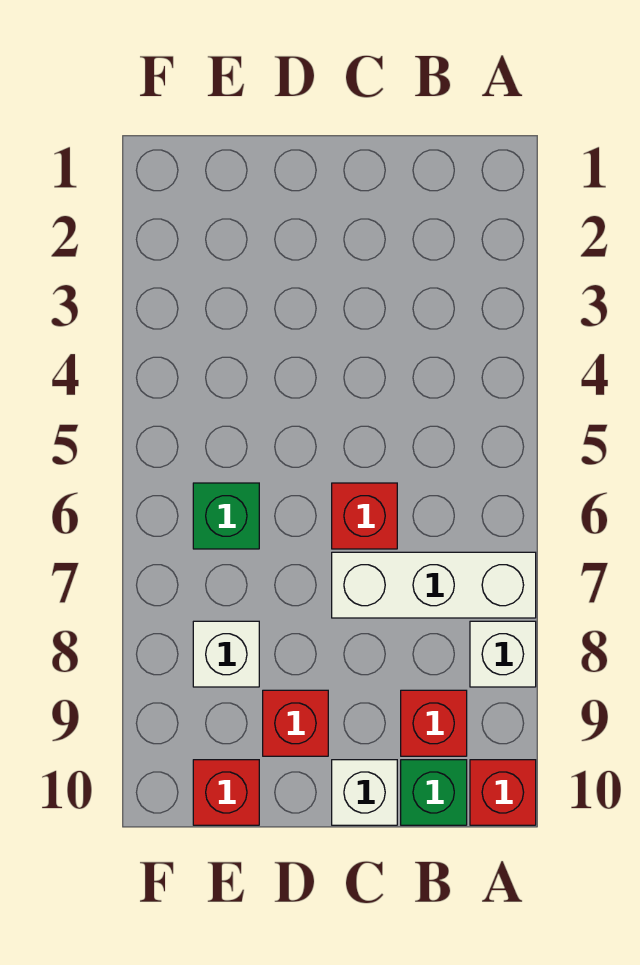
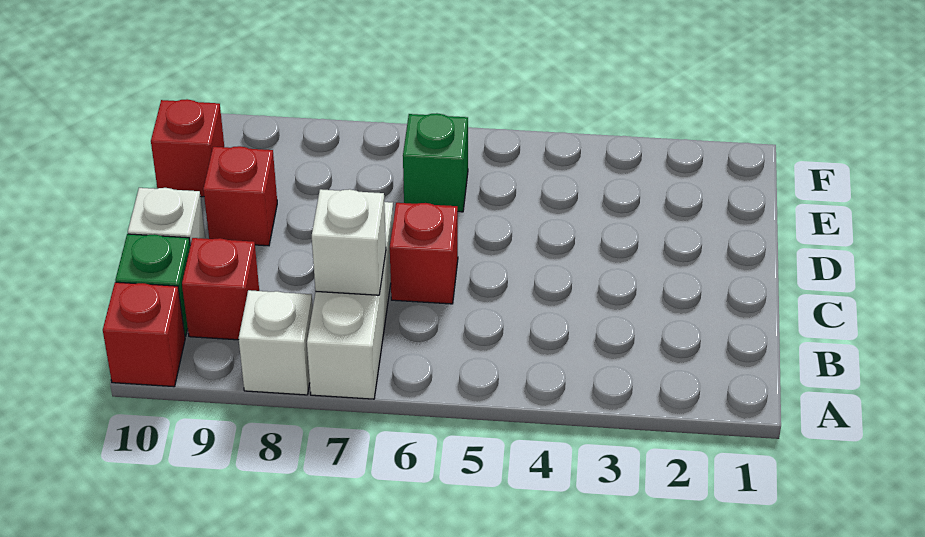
white brick E8 level 1 -> white brick B7 level 2

